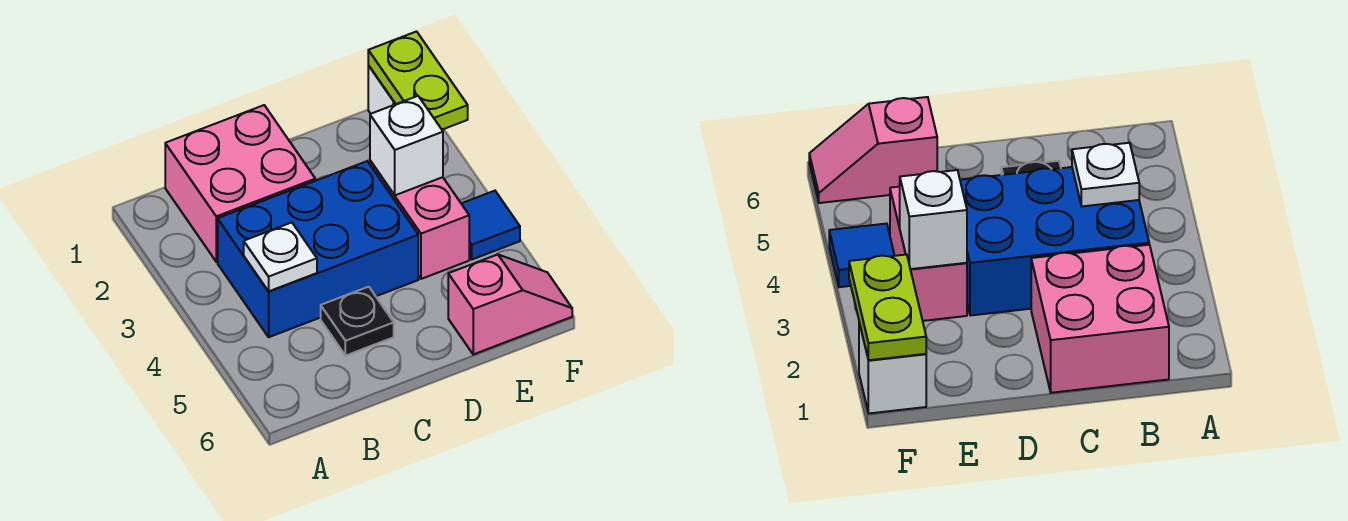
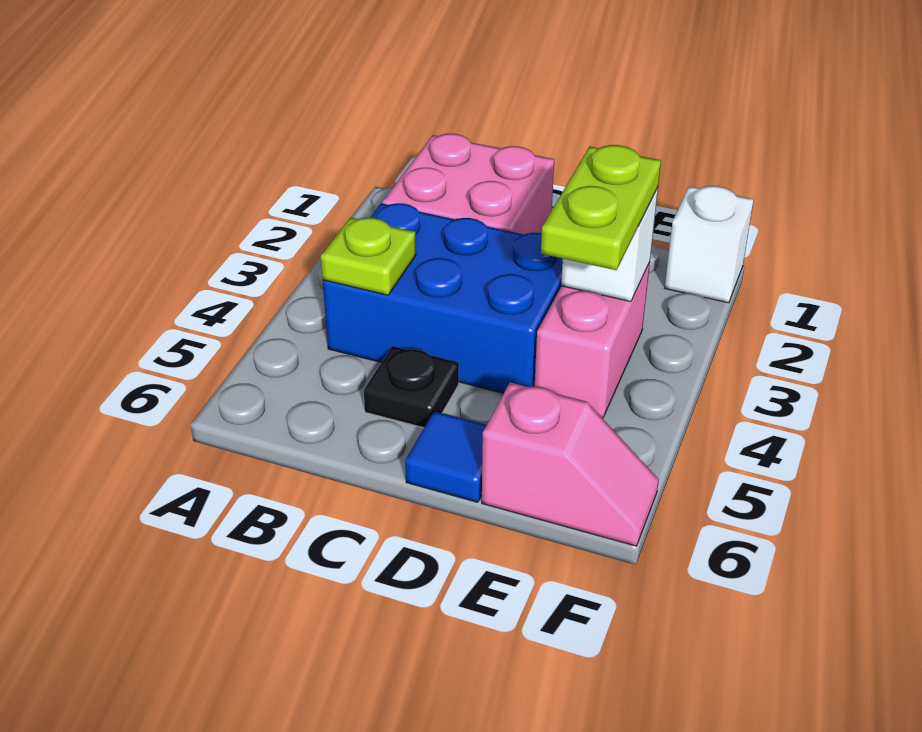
white plate B4 level 2 -> lime plate B4 level 2
lime plate F1:F2 level 2 -> lime plate E3:E4 level 3
blue tile F4 level 1 -> blue tile D6 level 1

